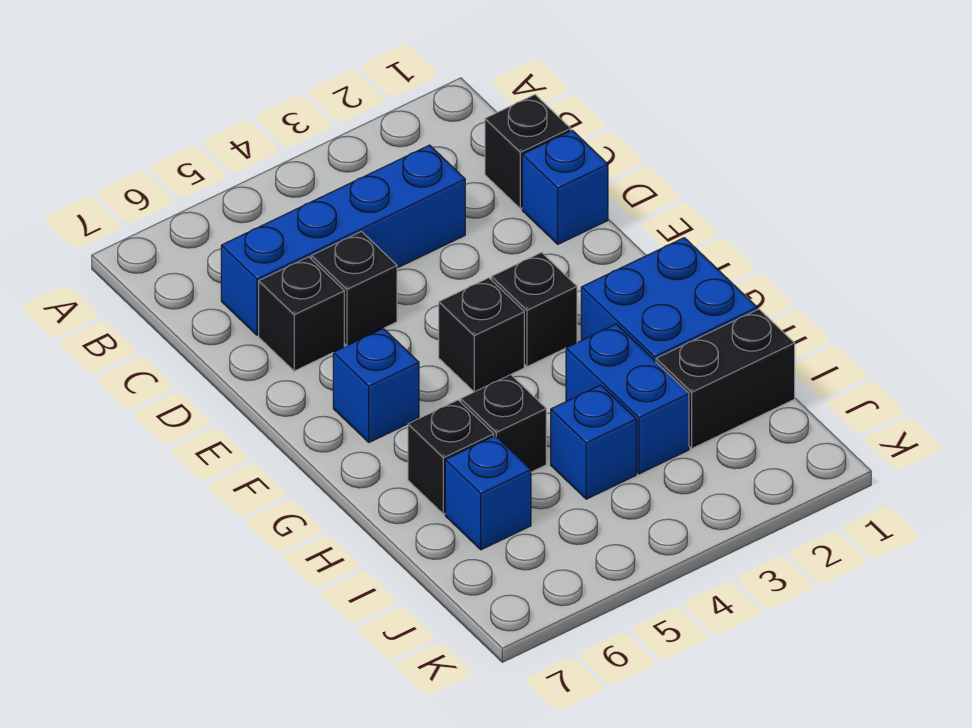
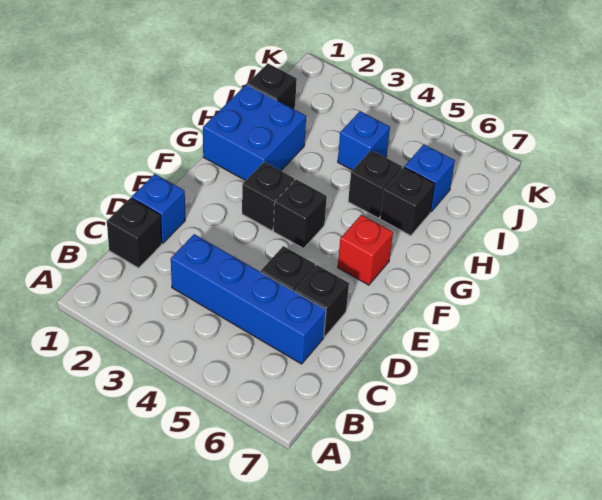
blue brick F6 level 1 -> red brick F6 level 1
blue brick H3:I3 level 1 -> none
black brick I1:I2 level 1 -> black brick I1 level 1

